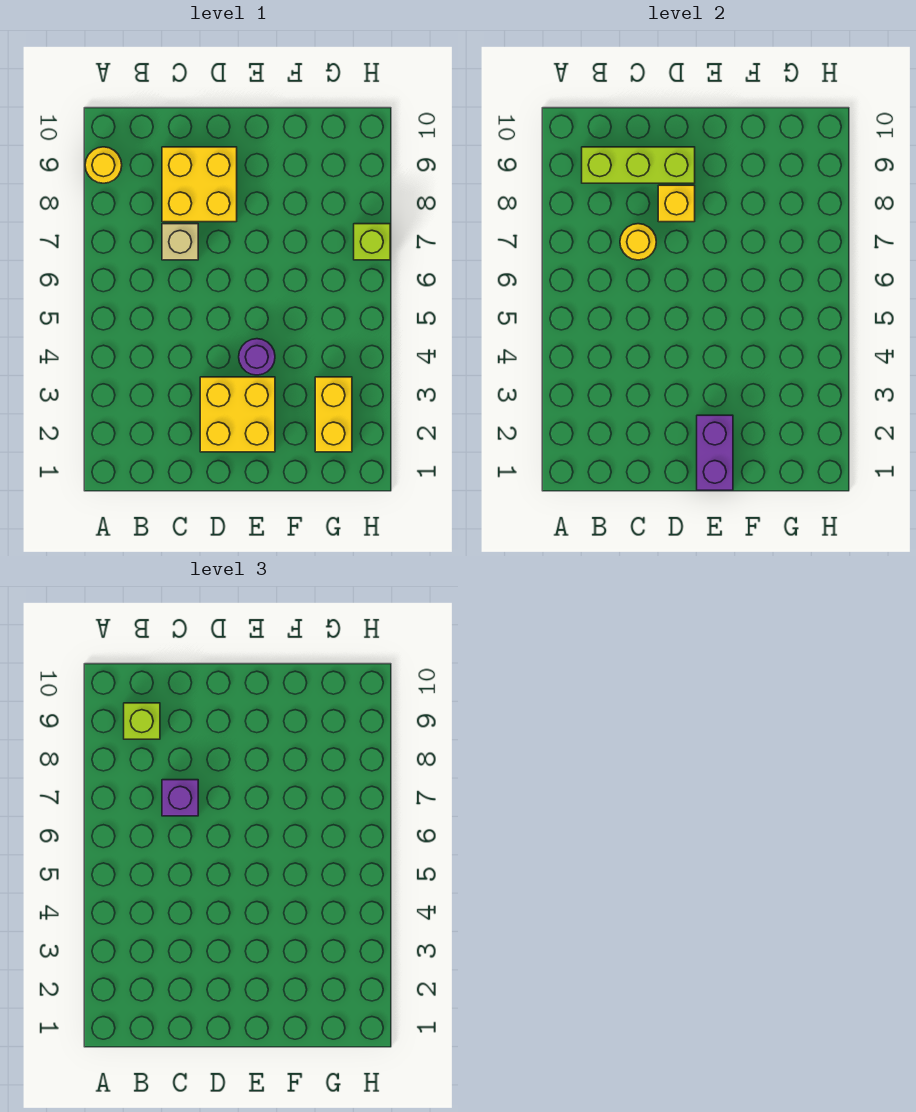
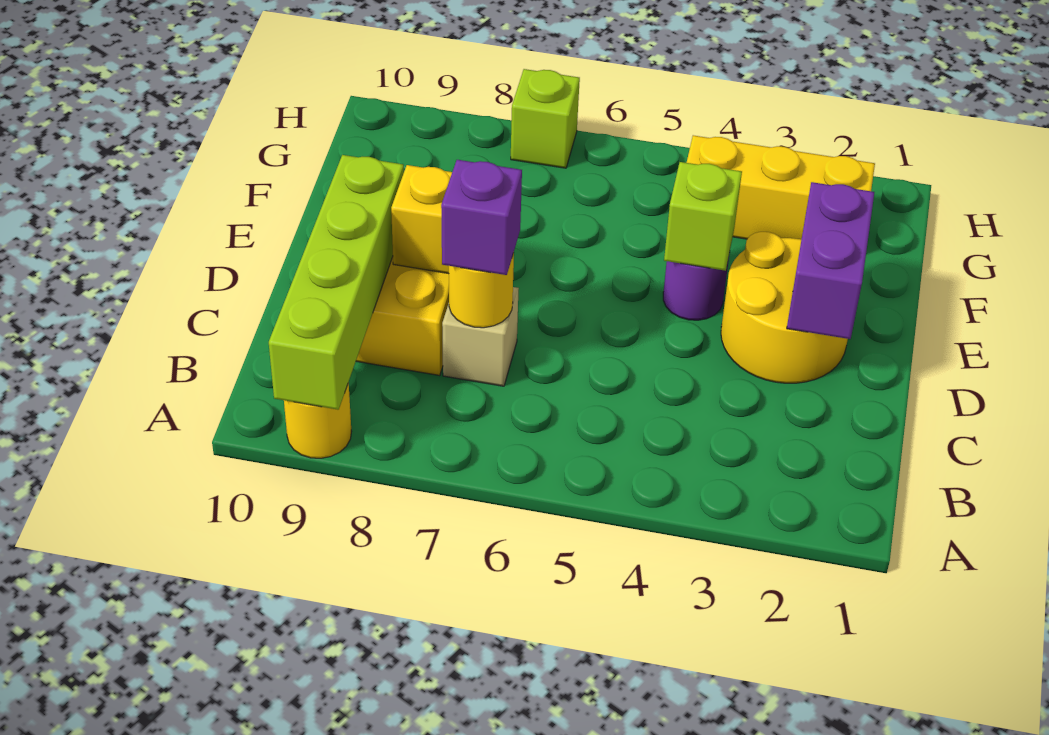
lime brick B9:D9 level 2 -> lime brick A9:D9 level 2
lime brick B9 level 3 -> lime brick E4 level 2
yellow brick D2:E3 level 1 -> yellow round brick D2:E3 level 1
purple brick E1:E2 level 2 -> purple brick D2:E2 level 2
yellow brick G2:G3 level 1 -> yellow brick G2:G4 level 1

